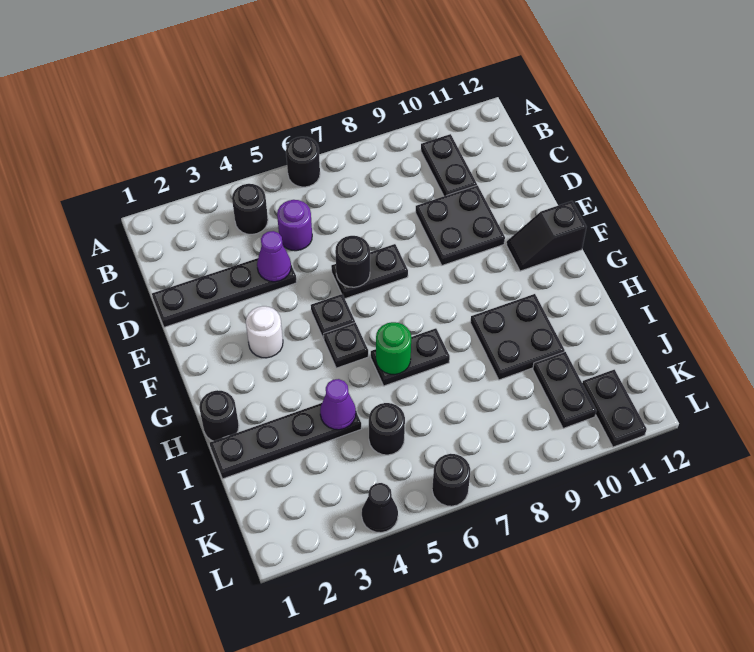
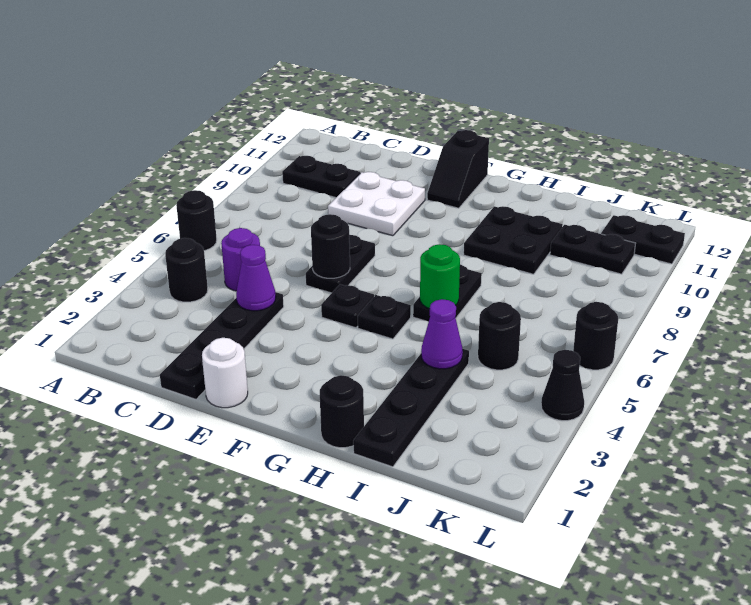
black plate D9:E10 level 1 -> white plate D9:E10 level 1
white round brick F3 level 1 -> white round brick E1 level 1

